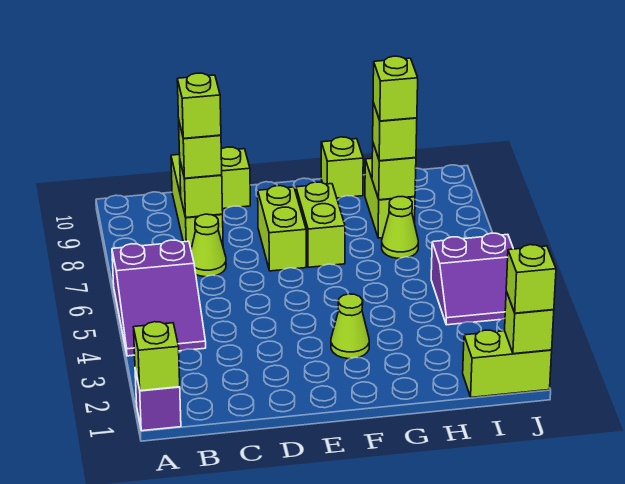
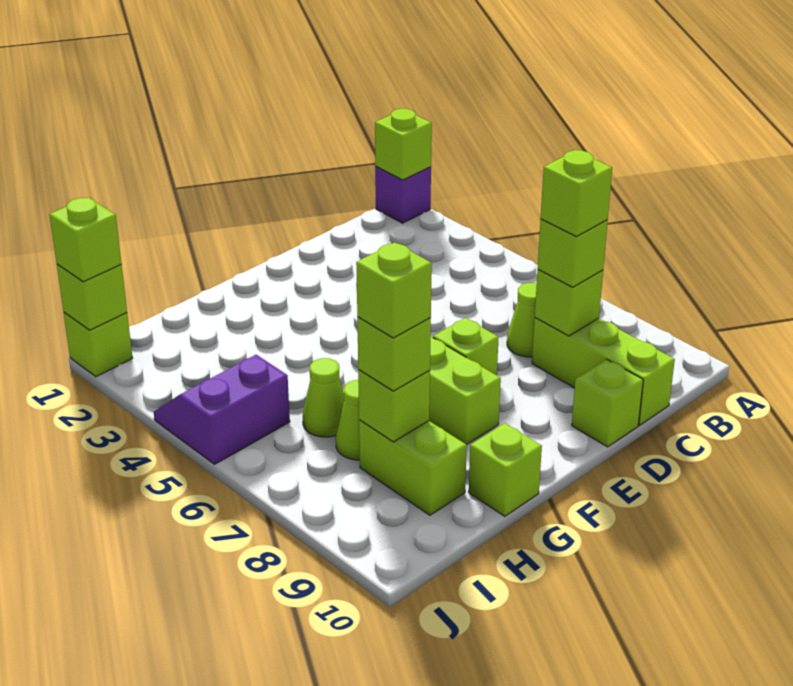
purple slope A4:B6 level 1 top 6 -> none
lime brick E7:E8 level 1 -> lime brick E7 level 1
lime cone F3 level 1 -> lime cone H6 level 1
lime brick I1:J1 level 1 -> lime brick J1 level 1

